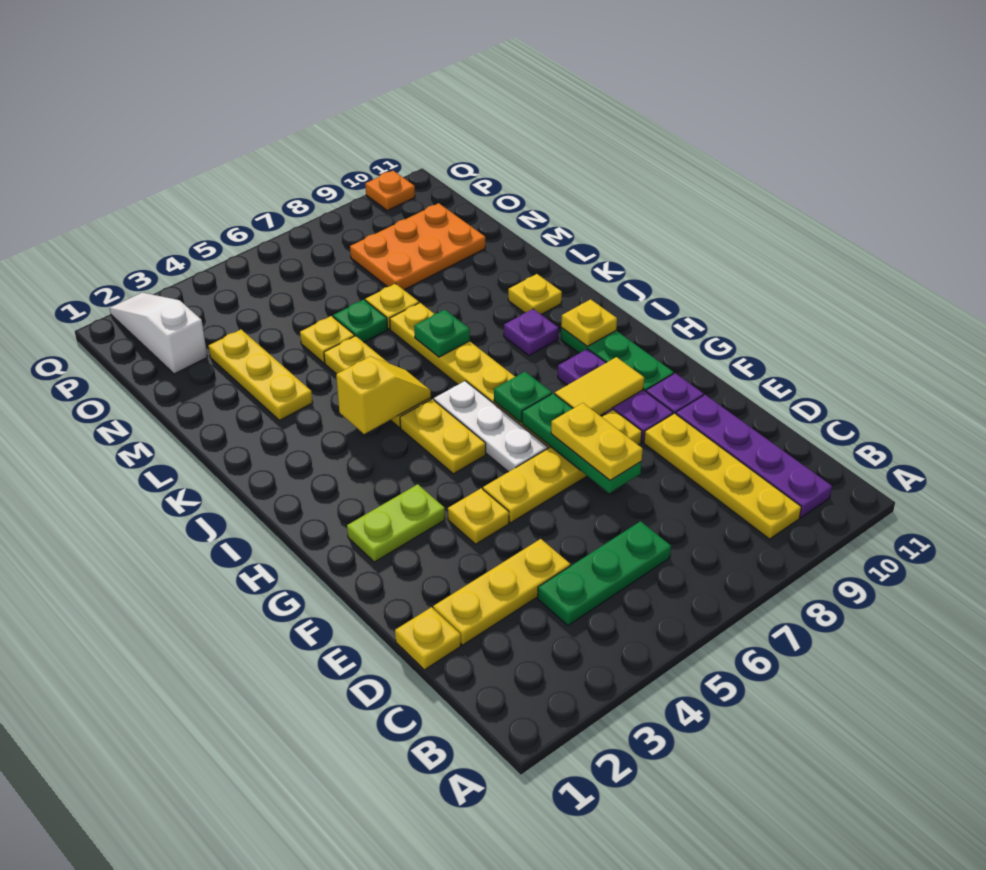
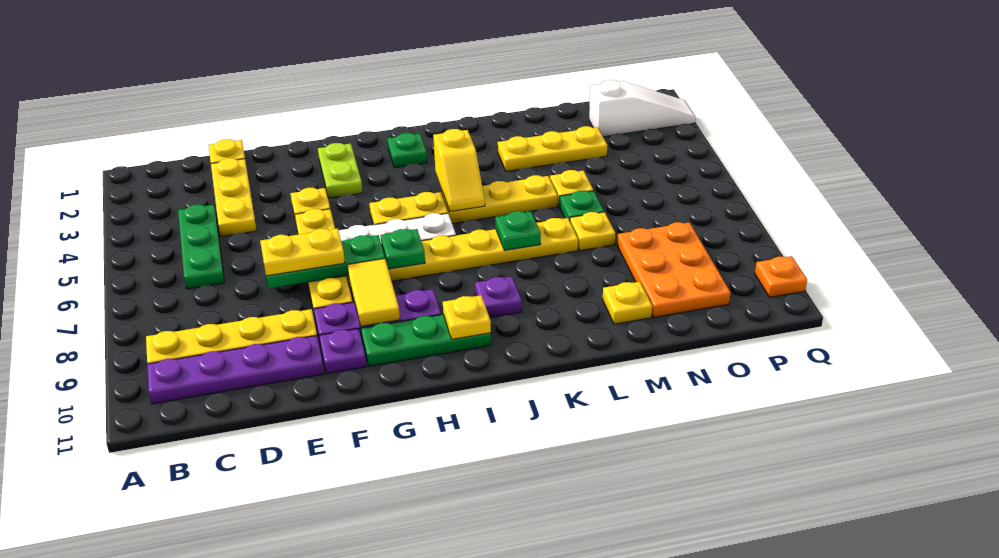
none -> green plate I2 level 1
yellow plate K10 level 1 -> yellow plate M10 level 1

